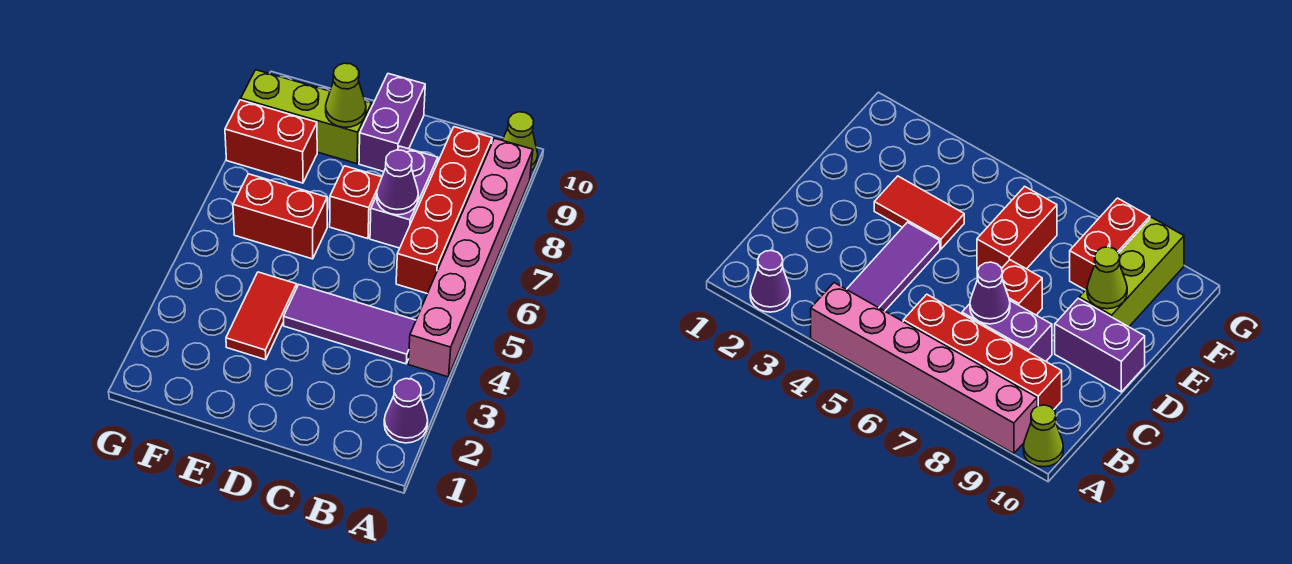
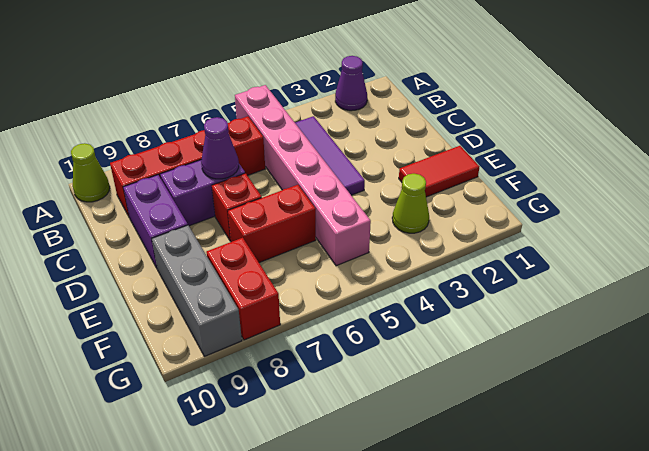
pink brick A4:A9 level 1 -> pink brick A5:F5 level 1
purple brick D9:D10 level 1 -> purple brick C9:D9 level 1
red tile E3:E4 level 1 -> red tile E1:E2 level 1
red brick E6:F6 level 1 -> red brick E6:E7 level 1
lime brick E9:G9 level 1 -> grey brick E9:G9 level 1
lime cone E9 level 2 -> lime cone F3 level 1

